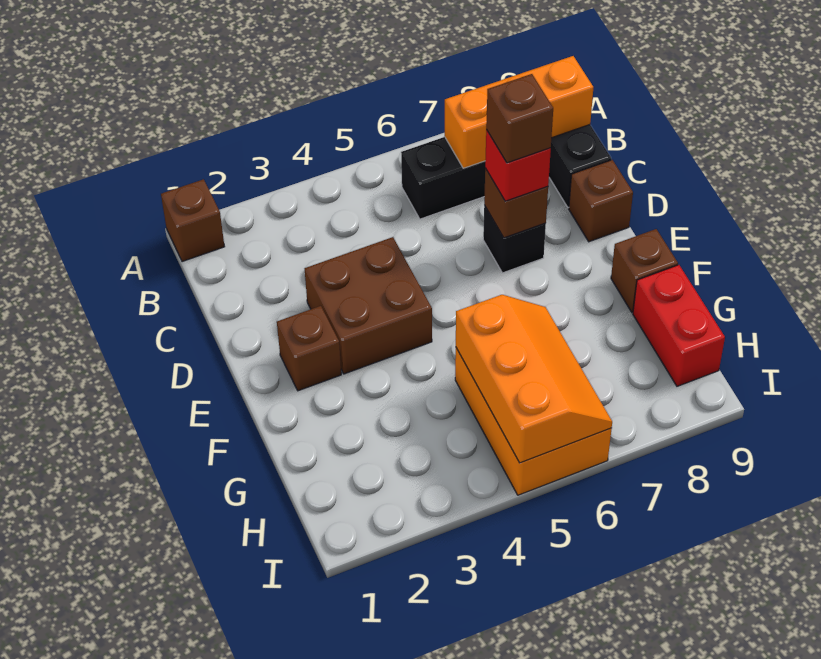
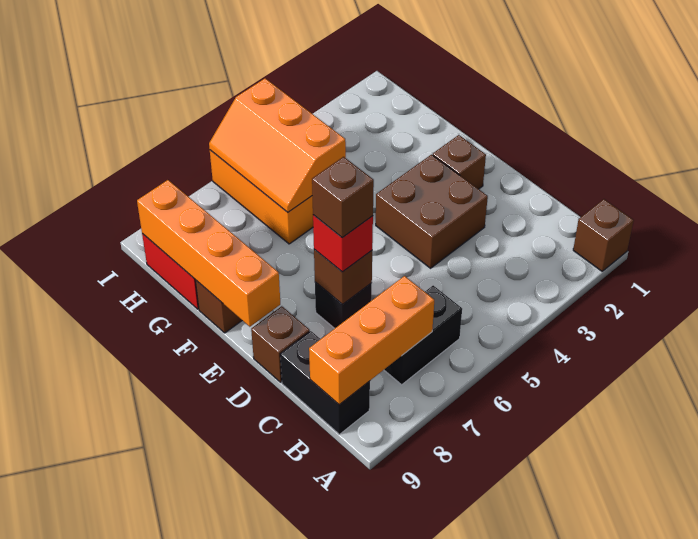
none -> orange brick E9:H9 level 2

